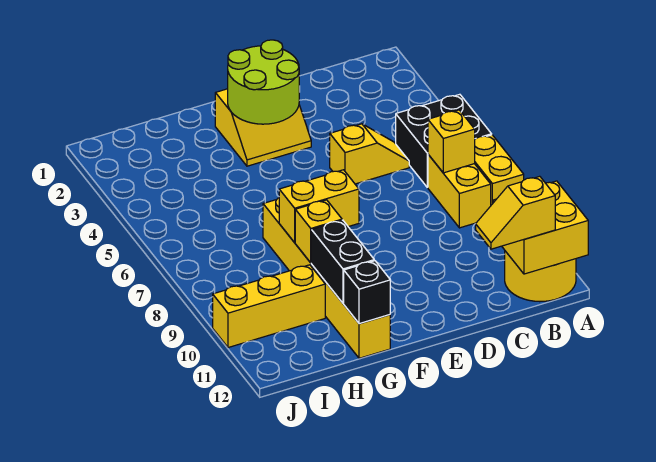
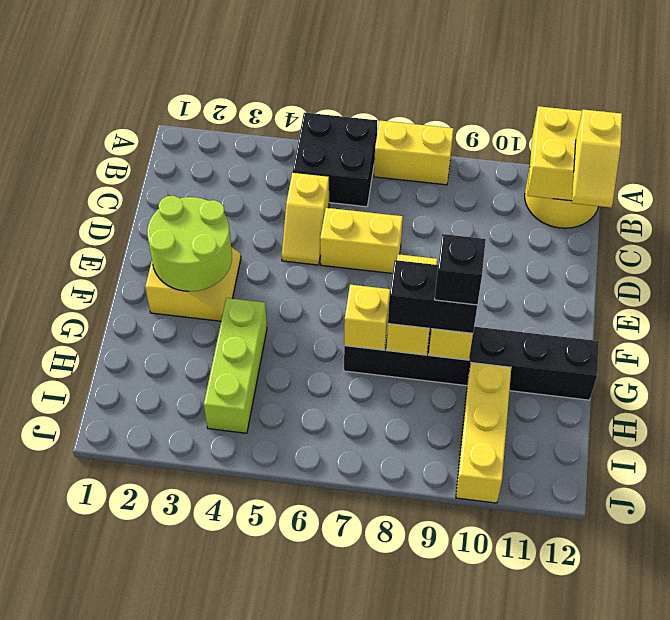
yellow brick B7:B8 level 1 -> yellow brick D6:D7 level 1
yellow brick B7 level 2 -> yellow brick G7 level 2
yellow slope C5:D5 level 1 top D -> yellow slope C5:D5 level 1 top C
none -> lime brick G4:I4 level 1
yellow brick G7:G12 level 1 -> black brick G7:G12 level 1
black brick G10:G11 level 2 -> black brick G8:G9 level 3
black brick G12 level 2 -> black brick G9 level 4

